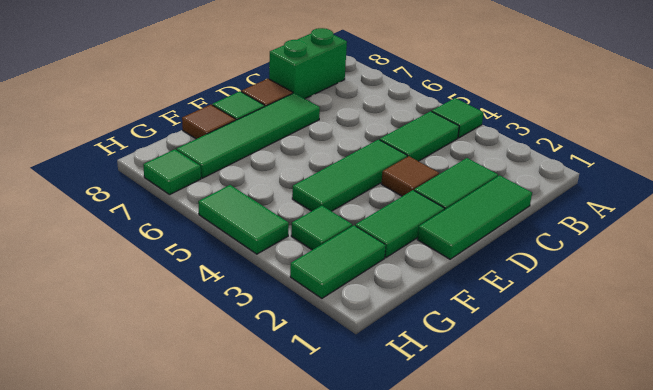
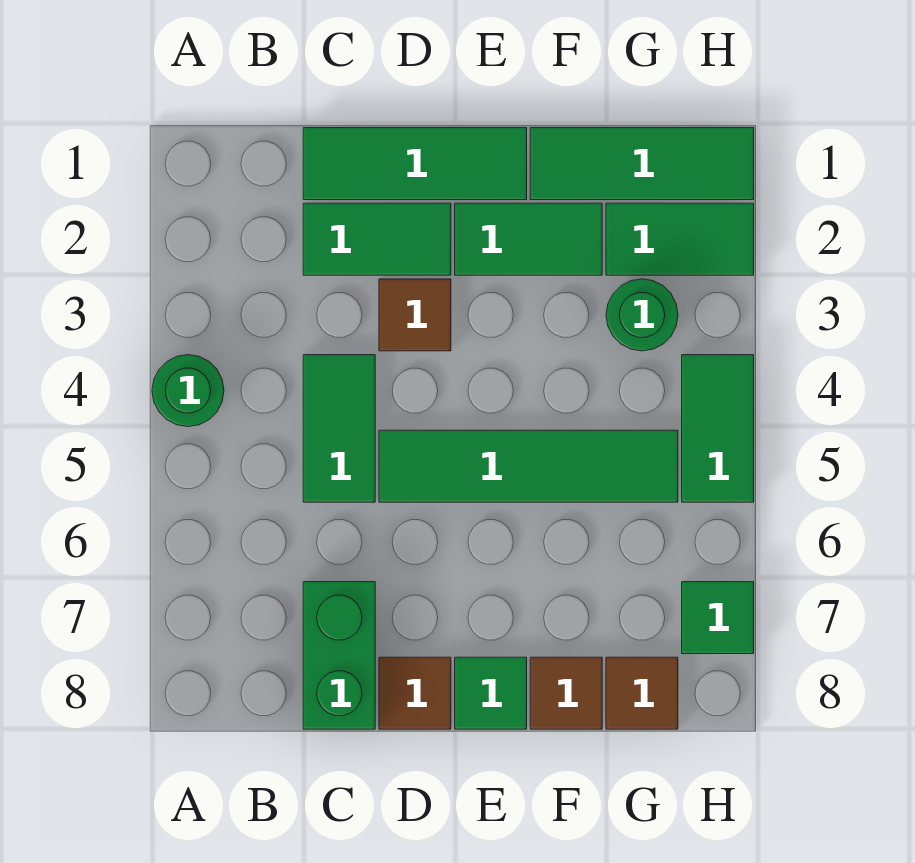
green tile A4 level 1 -> green round brick A4 level 1
green tile B4:C4 level 1 -> green tile C4:C5 level 1
green brick B8:C8 level 1 -> green brick C7:C8 level 1
green tile D4:F4 level 1 -> green tile F1:H1 level 1
green tile D7:G7 level 1 -> green tile D5:G5 level 1
green tile G3 level 1 -> green round brick G3 level 1
none -> brown tile G8 level 1

